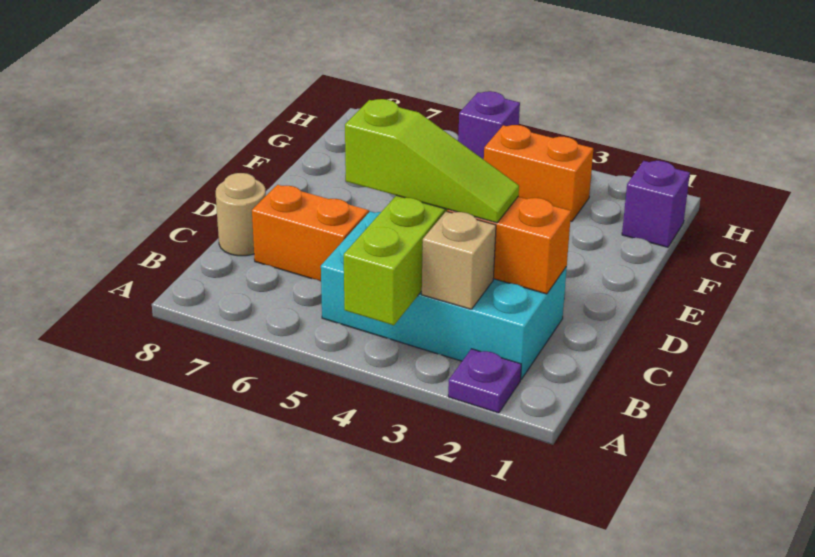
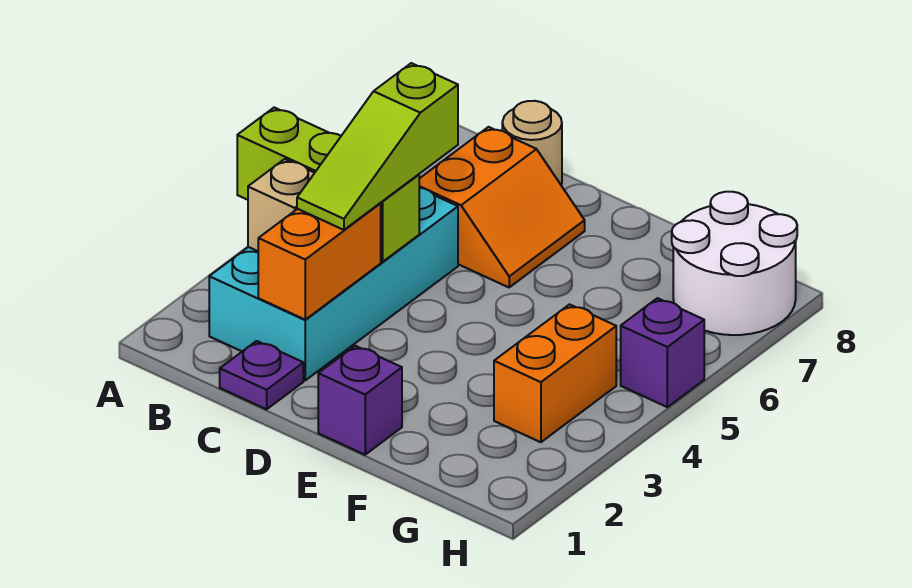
purple plate A2 level 1 -> purple plate C1 level 1
purple brick G1 level 1 -> purple brick E1 level 1
none -> white round brick G7:H8 level 1

